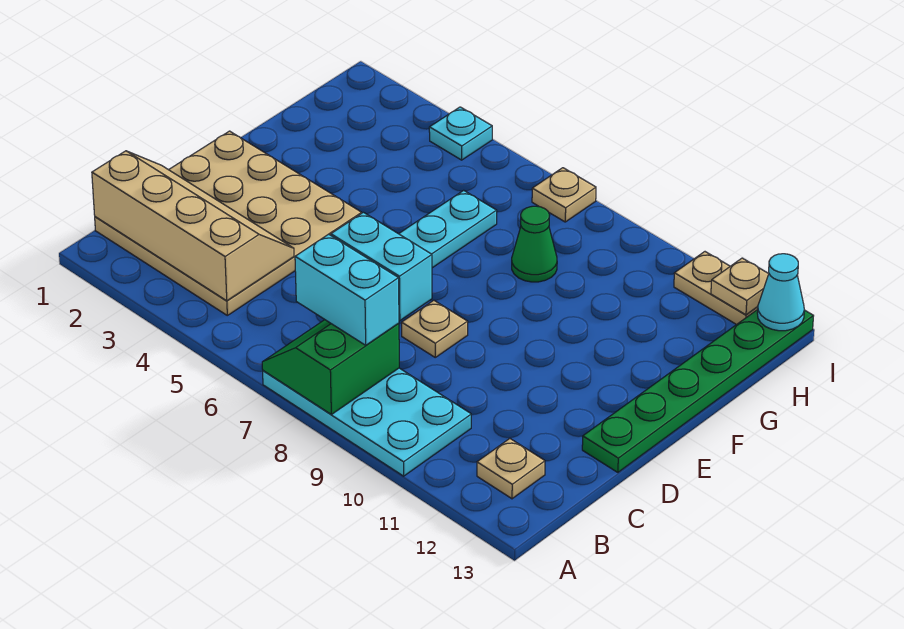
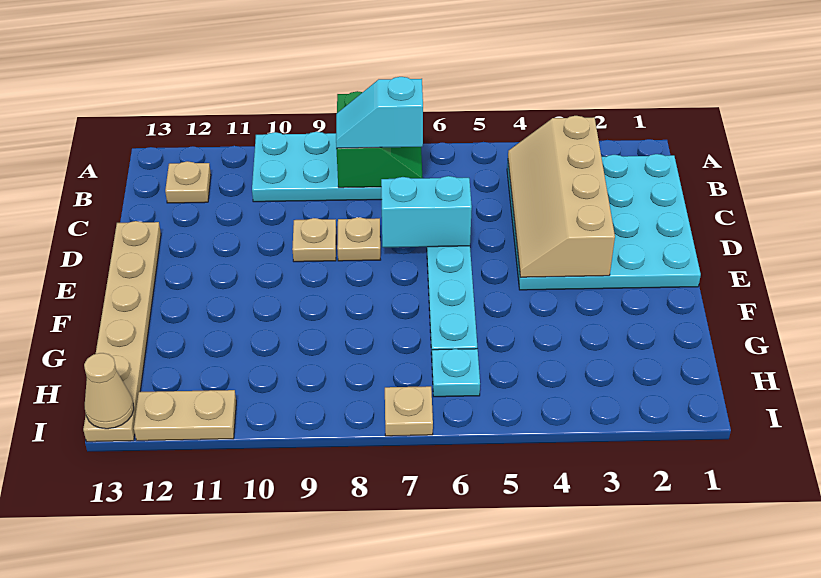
tan plate B1:E4 level 1 -> cyan plate B1:E4 level 1
tan slope B1:C4 level 2 top B -> tan slope B3:E4 level 2 top 3
cyan brick B7:B8 level 3 -> cyan slope B7:B8 level 3 top 7
green plate D13:I13 level 1 -> tan plate D13:I13 level 1
green cone G8 level 1 -> none
cyan plate I4 level 1 -> cyan plate H6 level 1
tan plate I12 level 2 -> tan plate D9 level 1
cyan cone I13 level 2 -> tan cone I13 level 2

